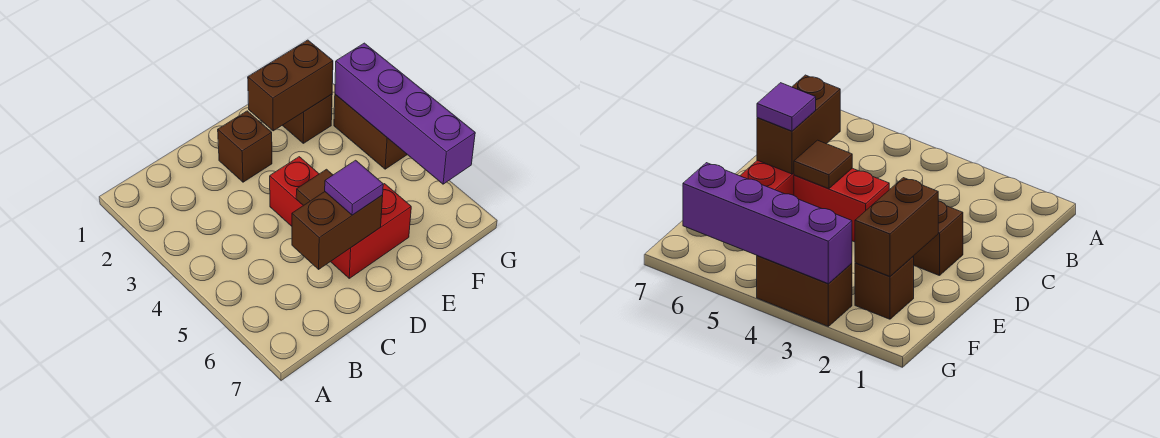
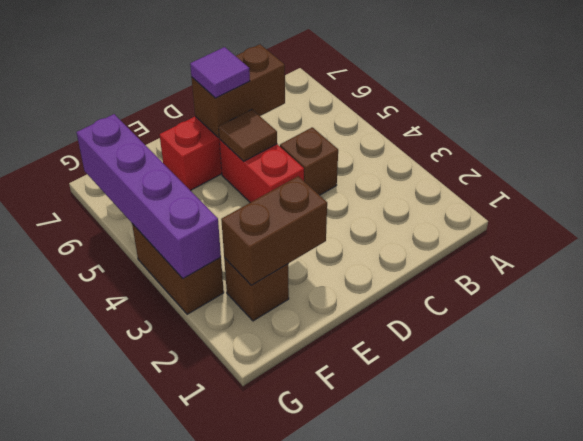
brown brick D2 level 1 -> brown brick C4 level 1

